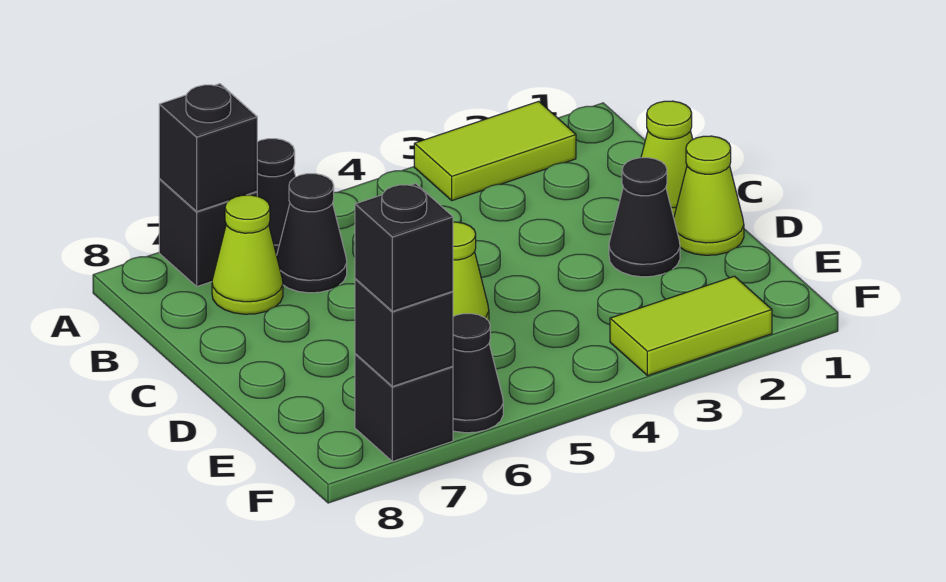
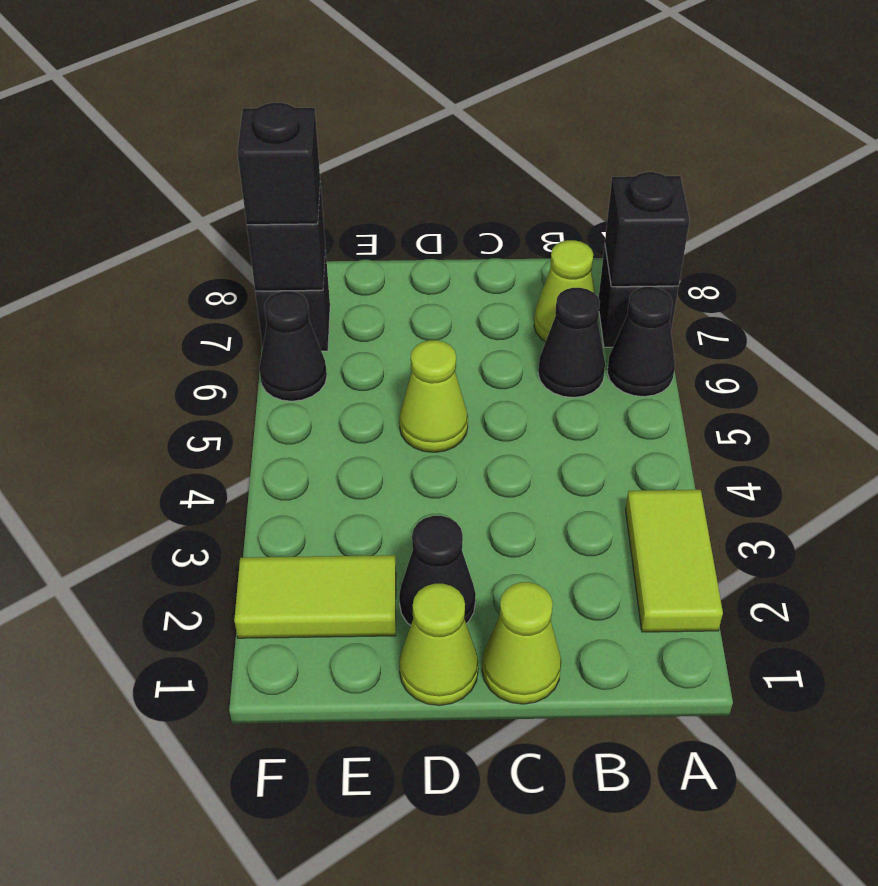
lime tile F2:F3 level 1 -> lime tile E2:F2 level 1

